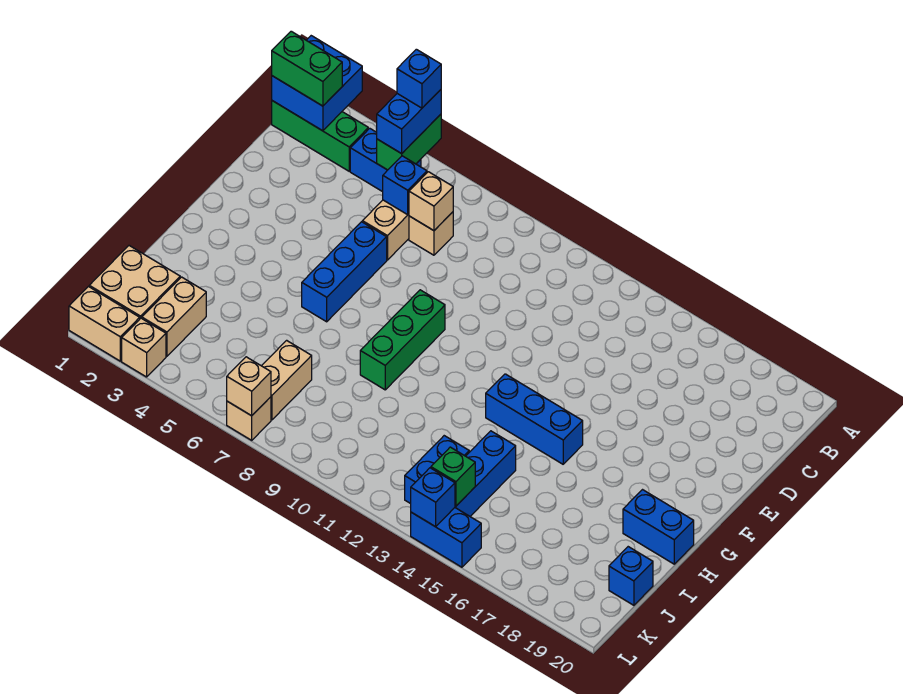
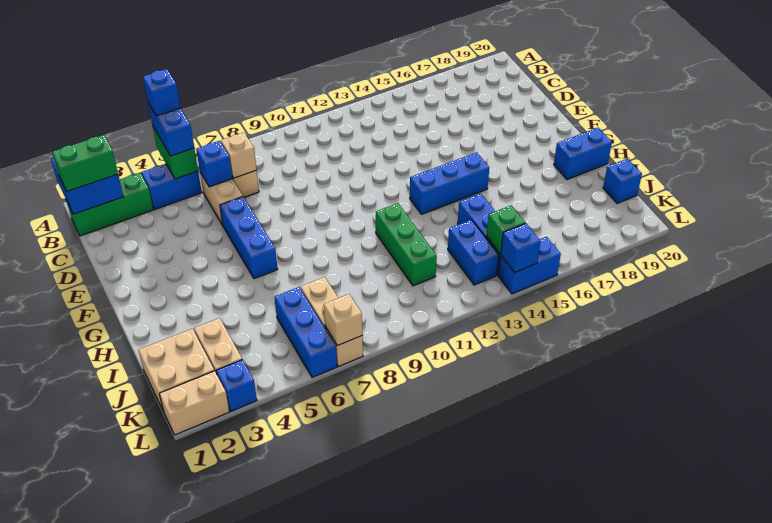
green brick F9:H9 level 1 -> green brick H11:J11 level 1
none -> blue brick J6:L6 level 1
tan brick L3 level 1 -> blue brick L3 level 1

